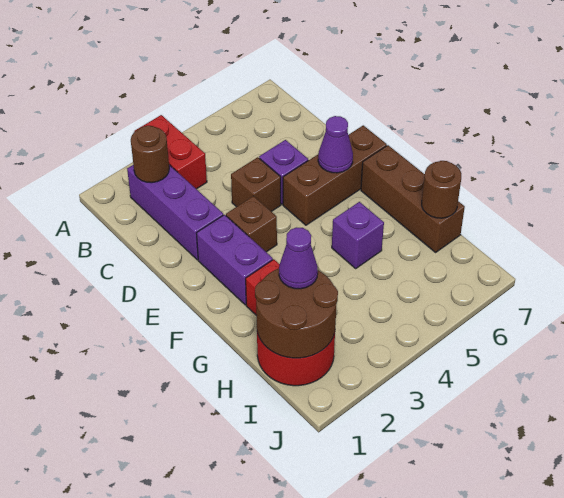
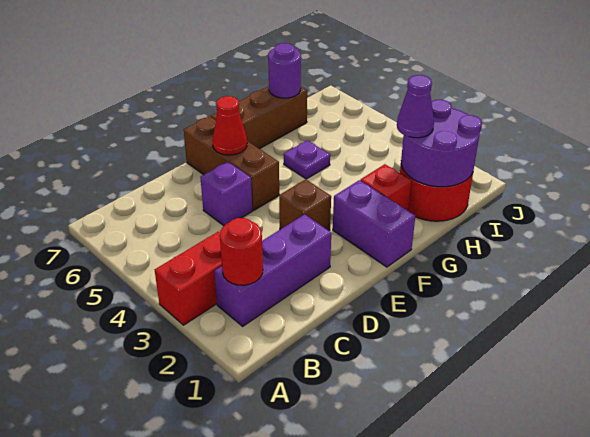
brown round brick B2 level 2 -> red round brick B2 level 2
brown brick D4 level 1 -> none
purple brick E2:F2 level 1 -> purple brick F1:F2 level 1
purple cone E6 level 2 -> red cone E6 level 2
purple brick G5 level 1 -> purple plate G5 level 1
brown round brick H1:I2 level 2 -> purple round brick H1:I2 level 2
brown round brick H7 level 2 -> purple round brick H7 level 2

